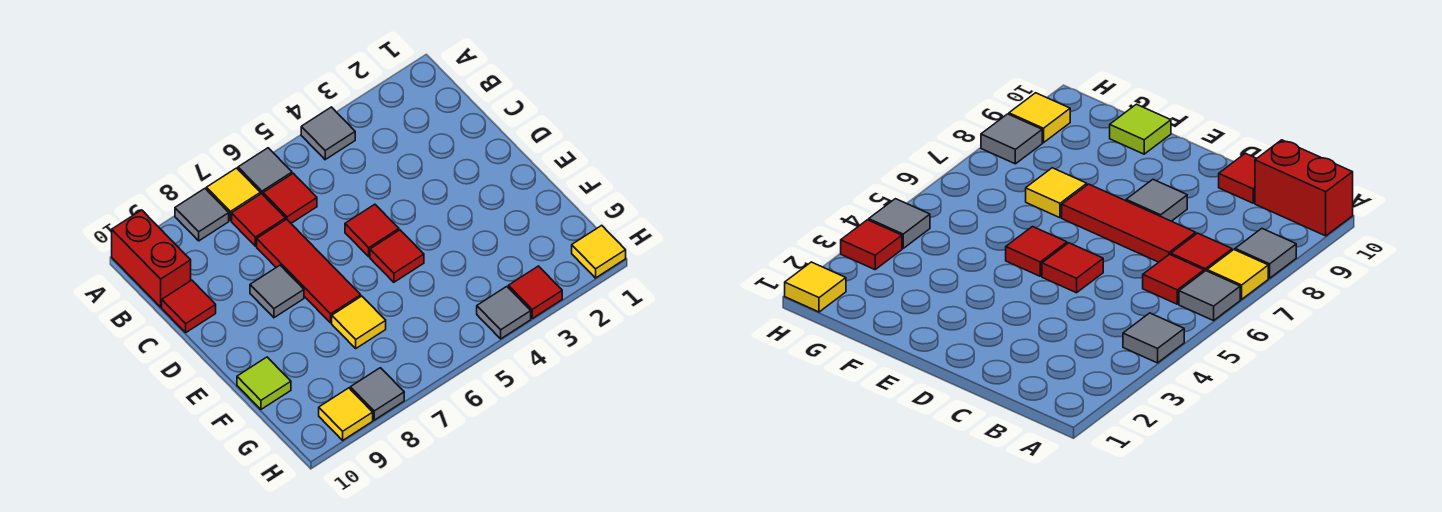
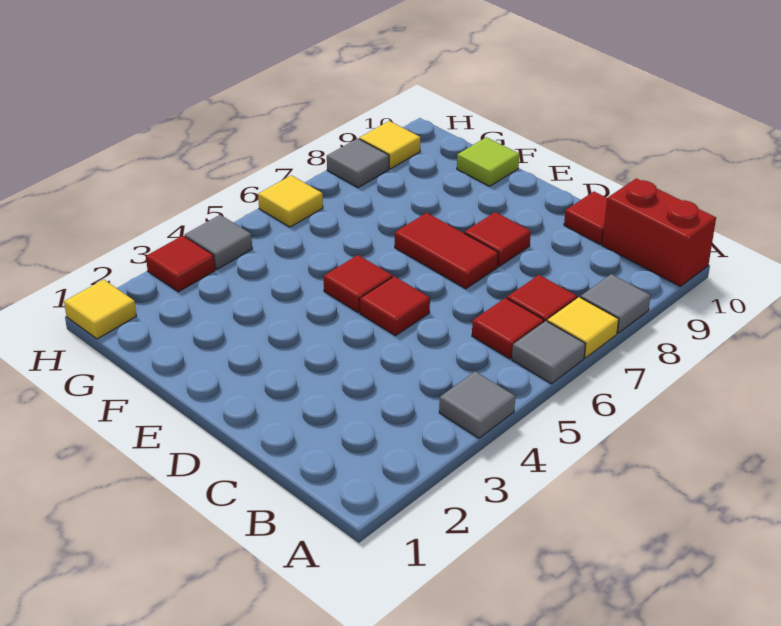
red tile C7:E7 level 1 -> red tile D7:E7 level 1
grey tile D8 level 1 -> red tile D8 level 1
yellow tile F7 level 1 -> yellow tile H6 level 1

